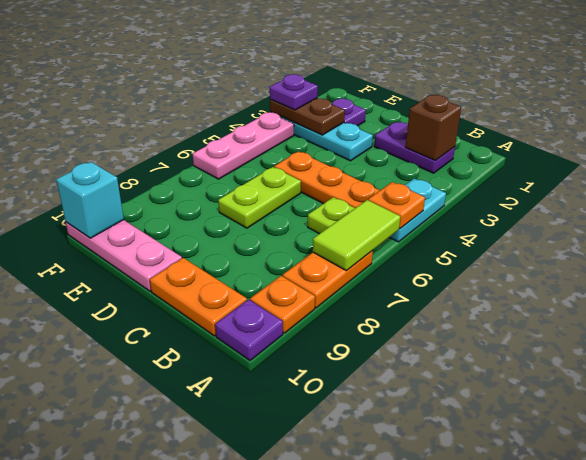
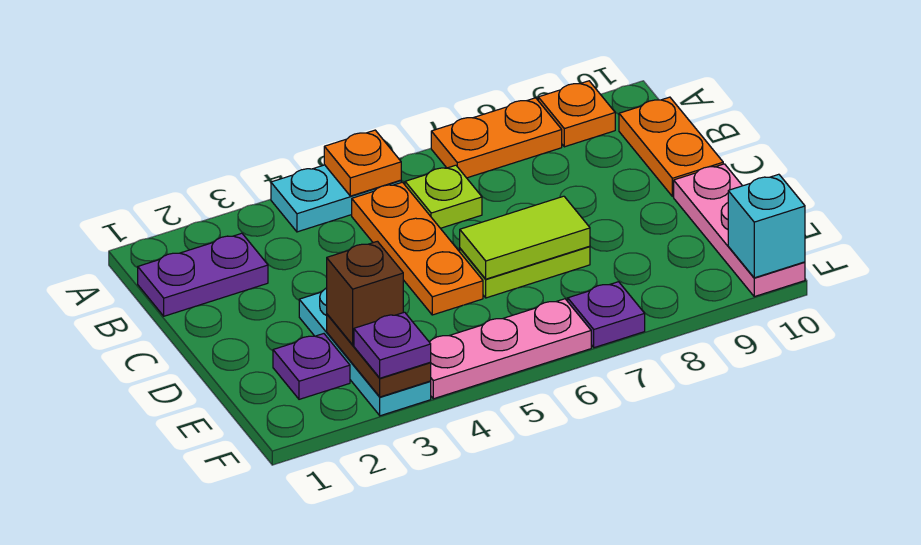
lime tile A6:A7 level 2 -> lime tile D6:D7 level 2
purple plate A10 level 1 -> purple plate F7 level 1
purple plate B2:C2 level 1 -> purple plate B1:B2 level 1
brown brick B2 level 2 -> brown brick E3 level 3

